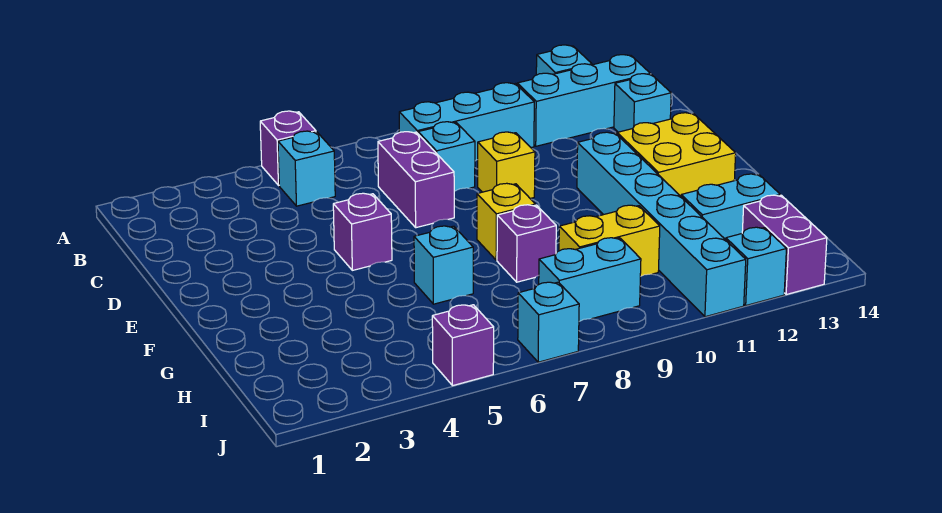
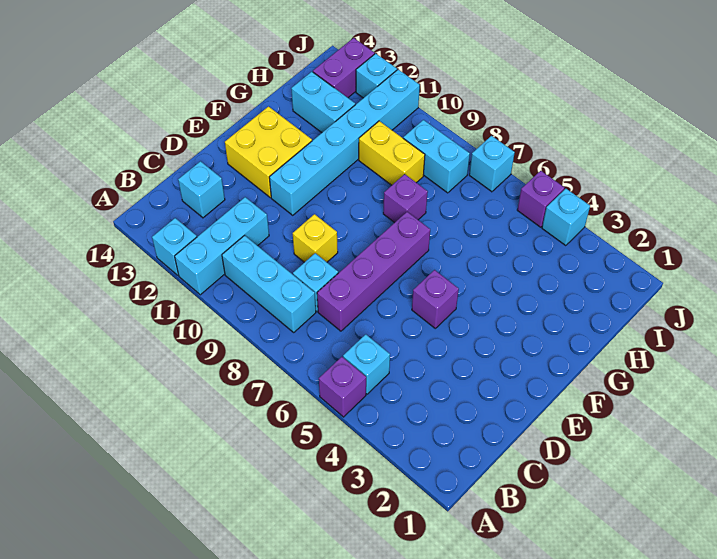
cyan brick B11:B13 level 1 -> cyan brick A11:C11 level 1
purple brick C7:D7 level 1 -> purple brick C7:F7 level 1
yellow brick F8 level 1 -> none
cyan brick G6 level 1 -> cyan brick J4 level 1

